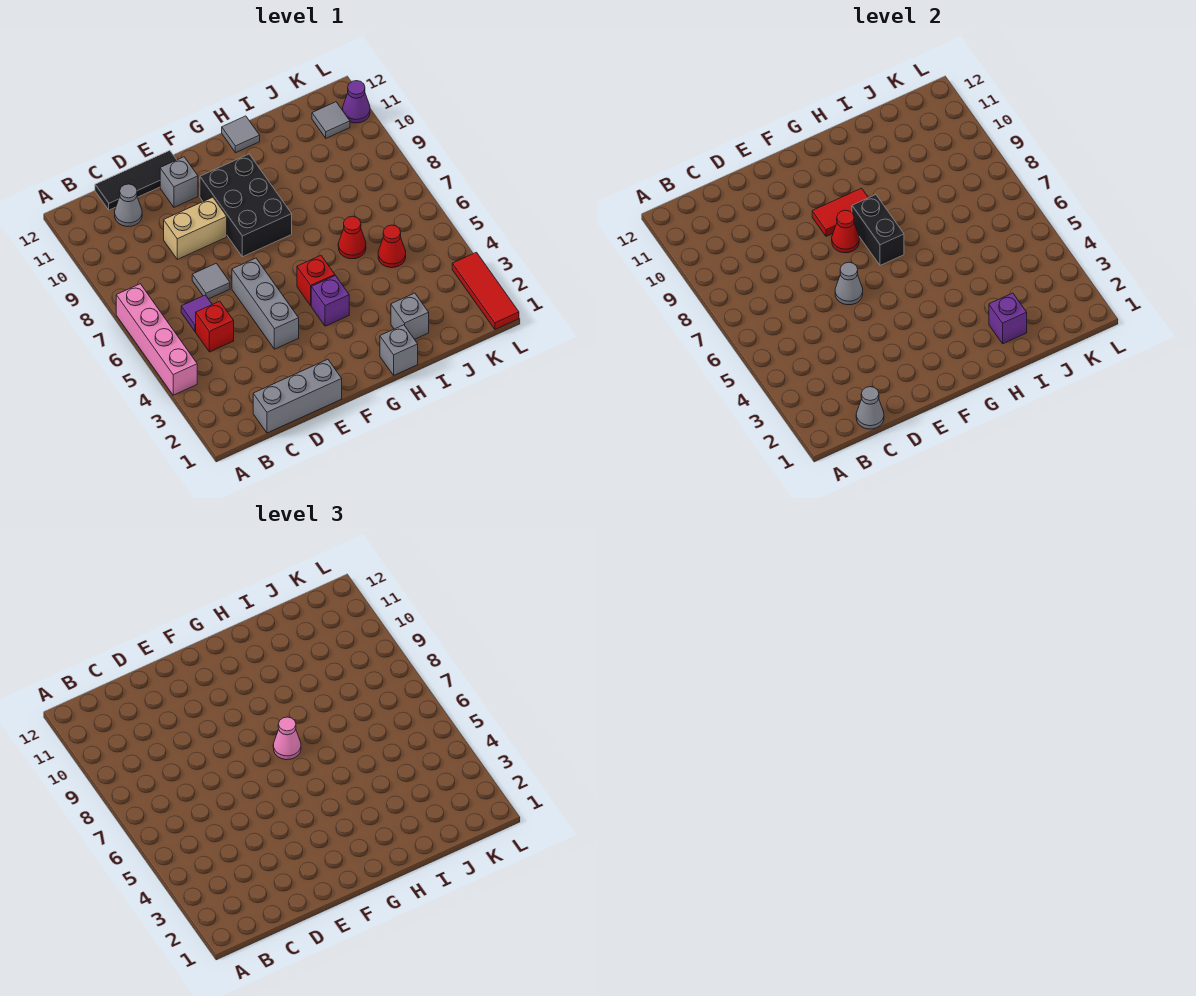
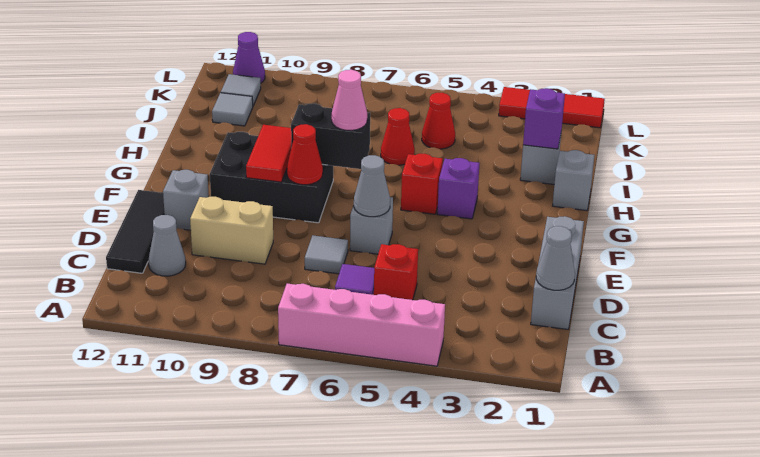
tan brick D9:E9 level 1 -> tan brick D9:D10 level 1
grey brick E4:E6 level 1 -> grey brick E6 level 1
grey tile H12 level 1 -> grey tile J11 level 1

